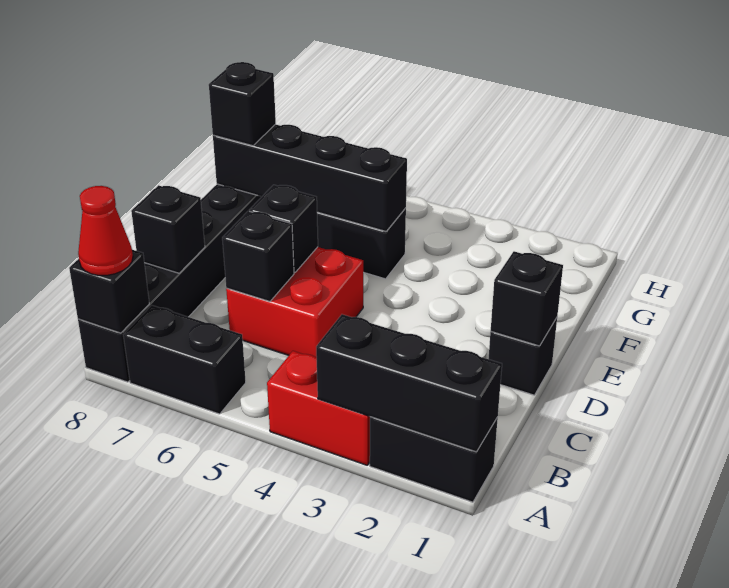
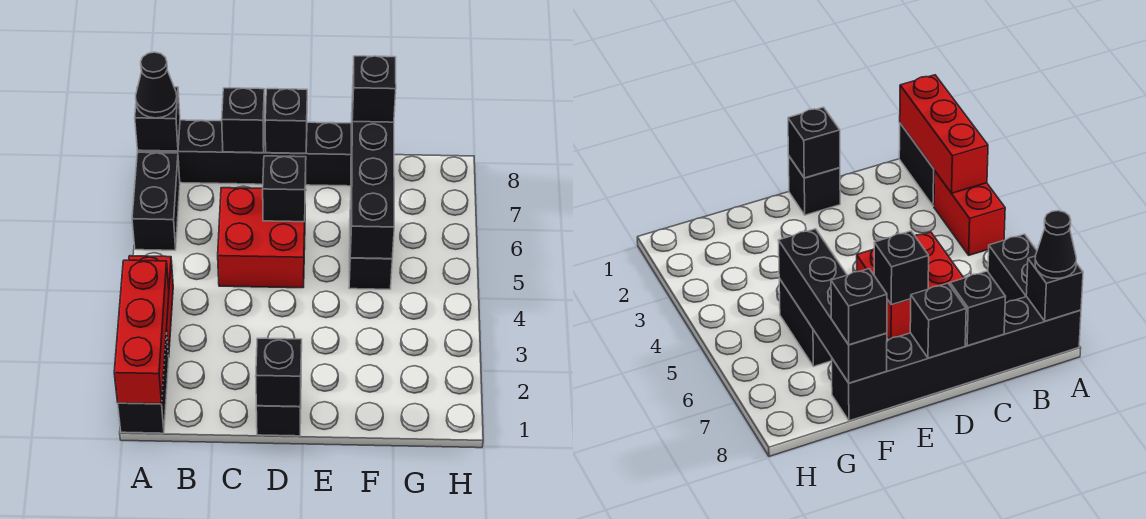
black brick A1:A3 level 2 -> red brick A1:A3 level 2
red cone A8 level 3 -> black cone A8 level 3
black brick C6 level 2 -> black brick D8 level 2

